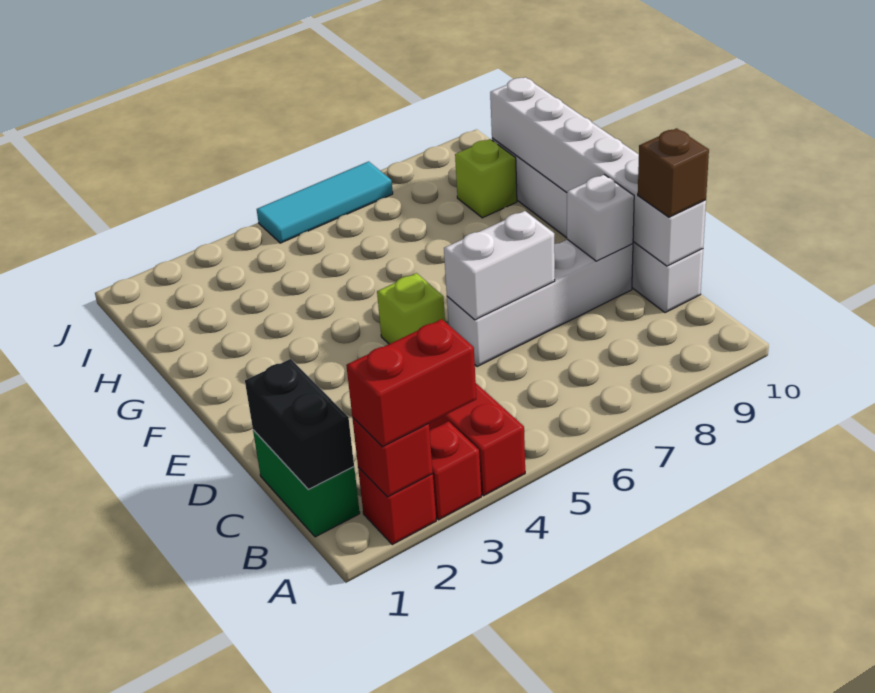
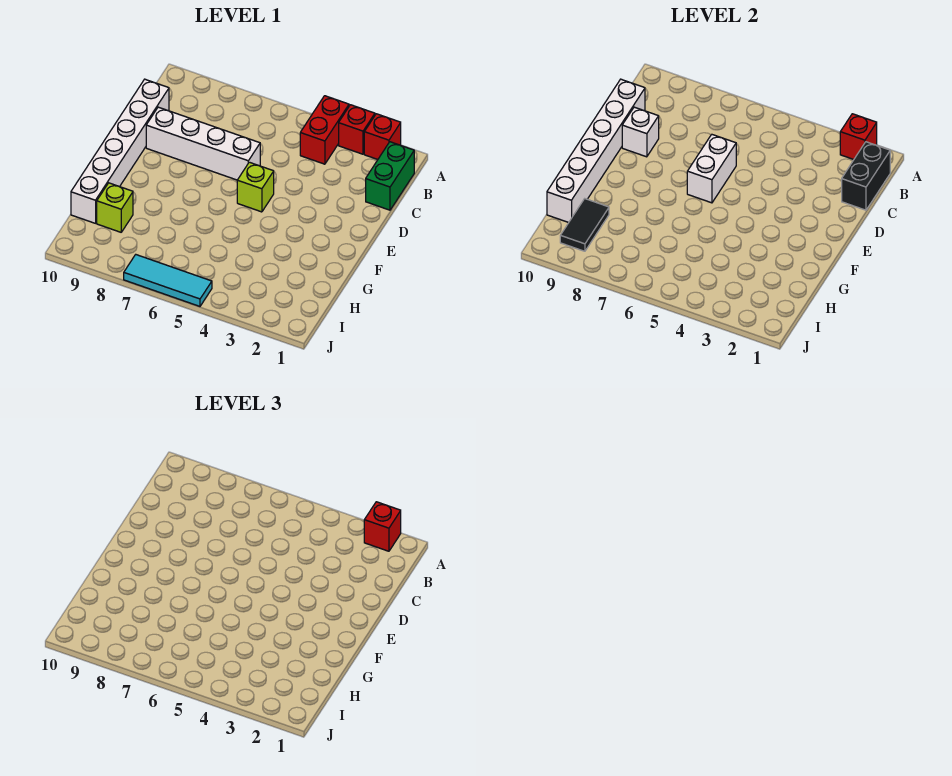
red brick A2:A3 level 3 -> red brick A2 level 3
brown brick C10 level 3 -> none
white brick D6:D7 level 2 -> white brick D6:E6 level 2
none -> black tile H9:I9 level 2

